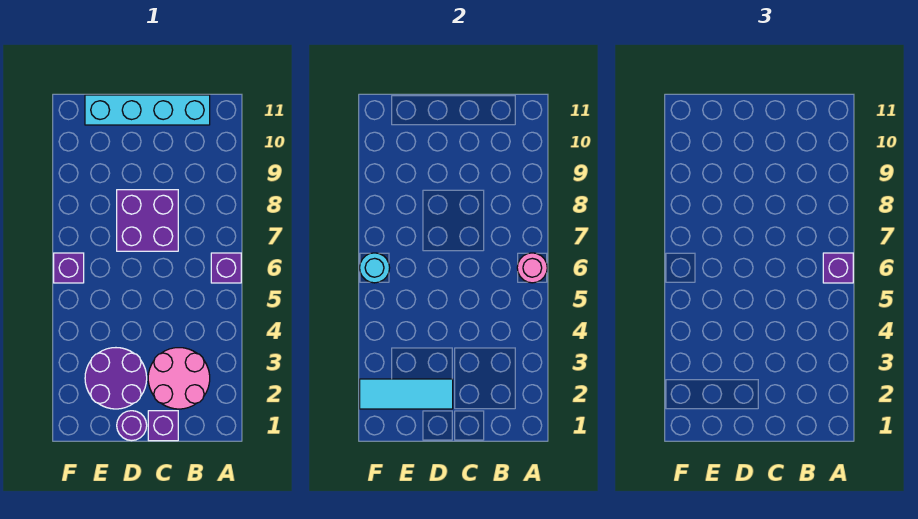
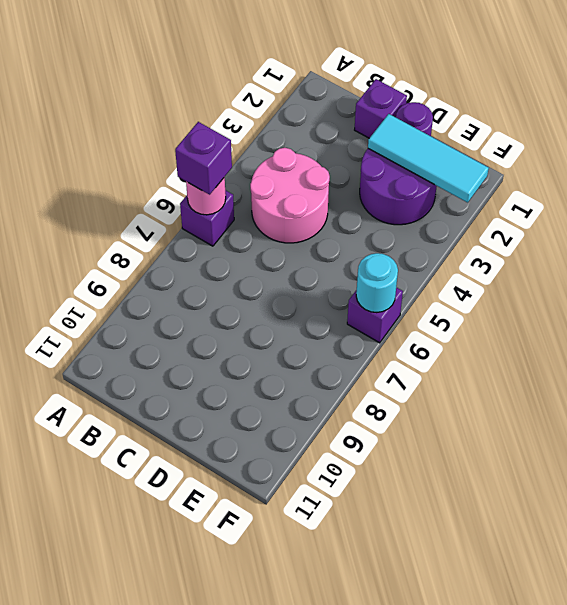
pink round brick B2:C3 level 1 -> pink round brick B4:C5 level 1
cyan brick B11:E11 level 1 -> none
purple brick C7:D8 level 1 -> none

